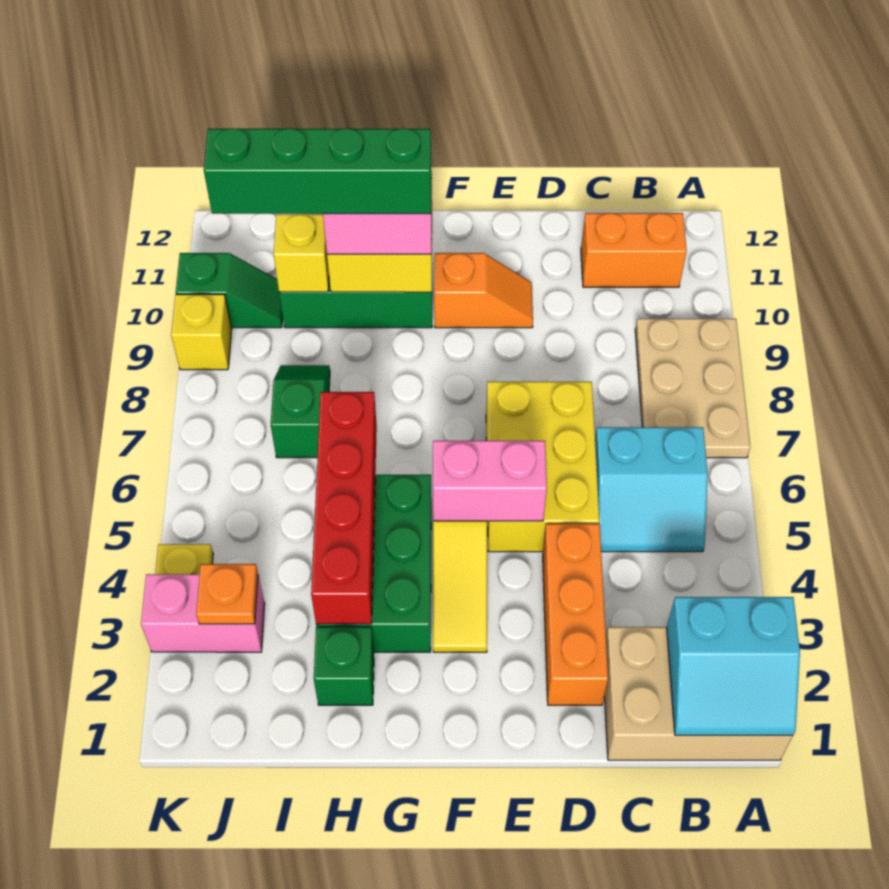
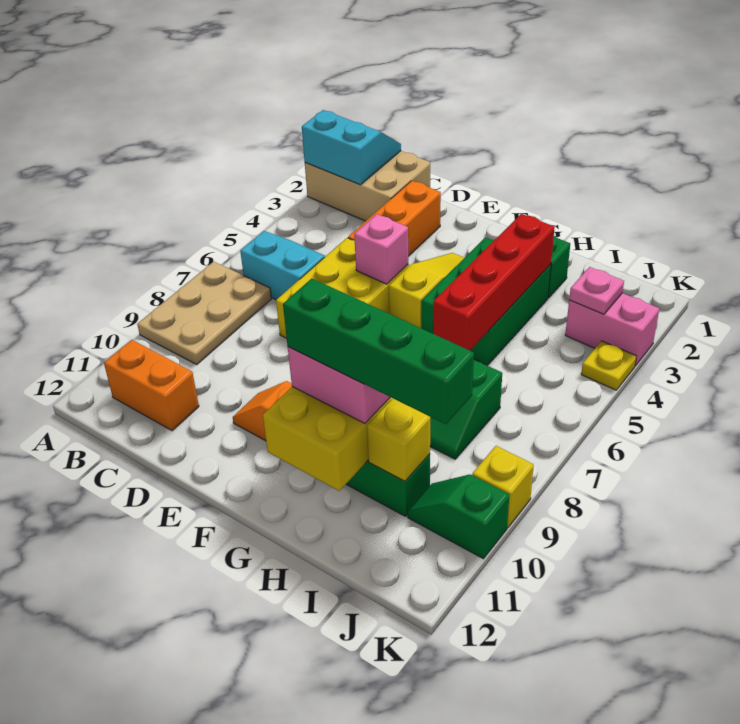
pink brick E5:F5 level 2 -> pink brick E5 level 2
orange plate J3 level 2 -> pink plate J3 level 2

